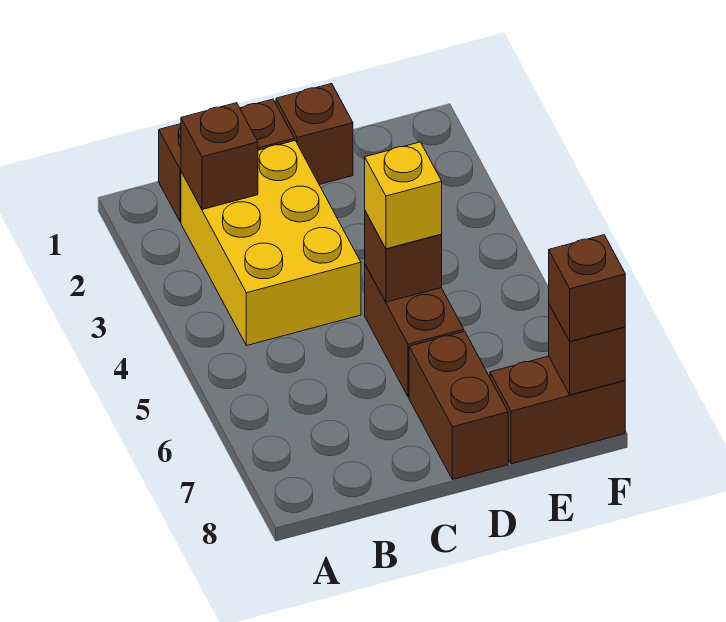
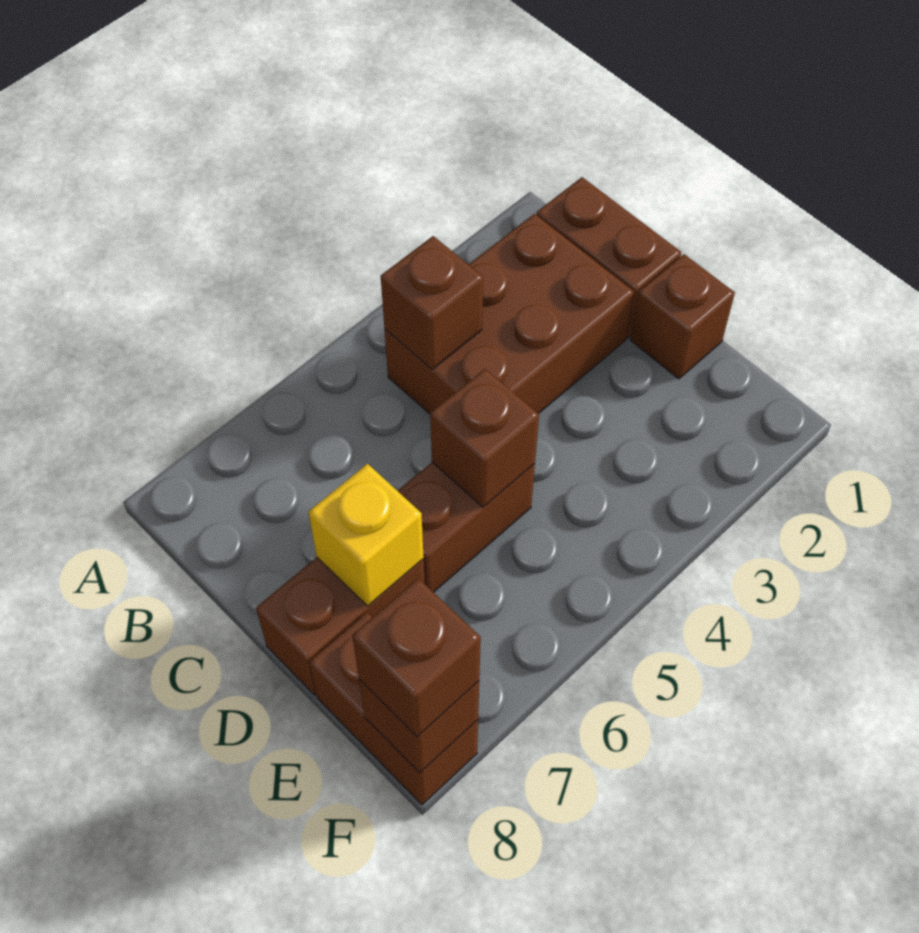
yellow brick B2:C4 level 1 -> brown brick B2:C4 level 1
brown brick B2 level 2 -> brown brick B4 level 2
yellow brick D5 level 3 -> yellow brick D7 level 2

